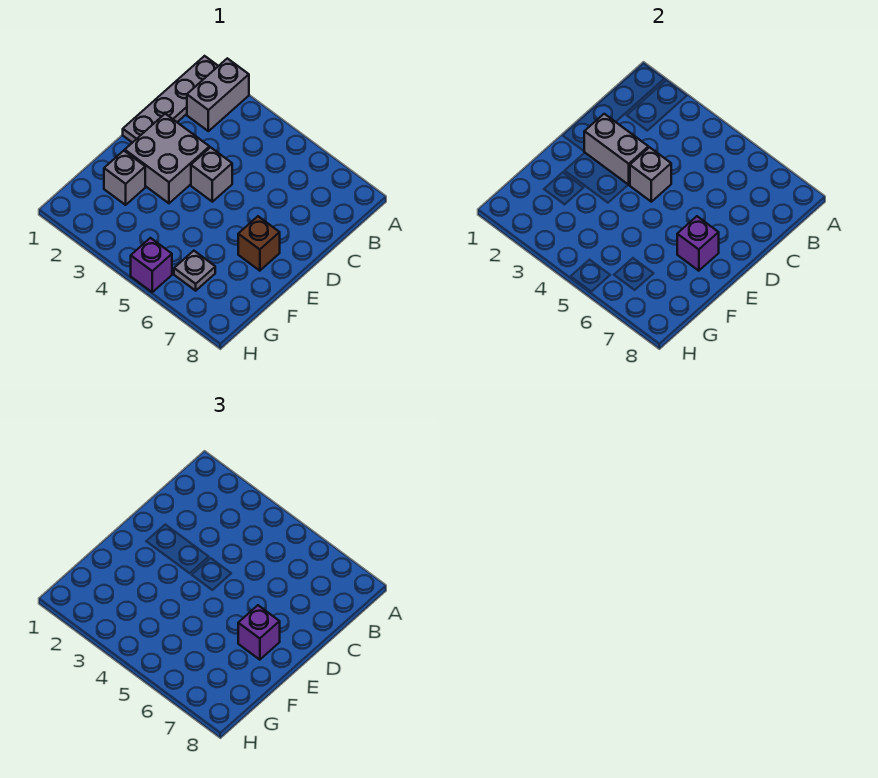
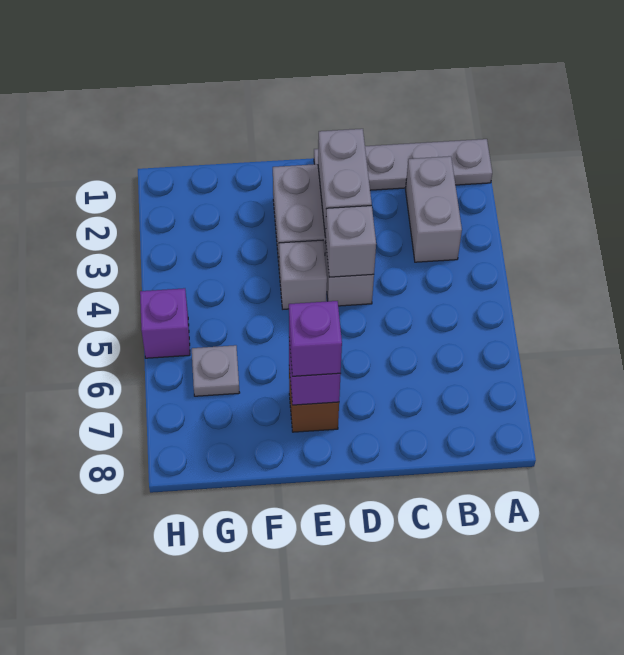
grey brick A2:B2 level 1 -> grey brick B2:B3 level 1
grey brick F2 level 1 -> grey brick E4 level 1

